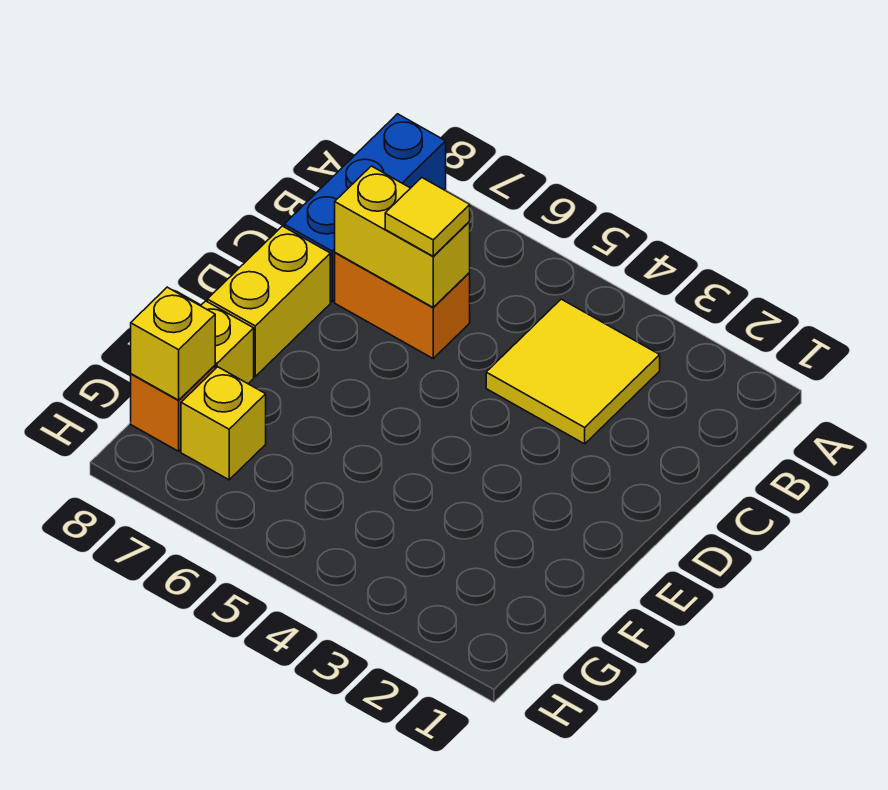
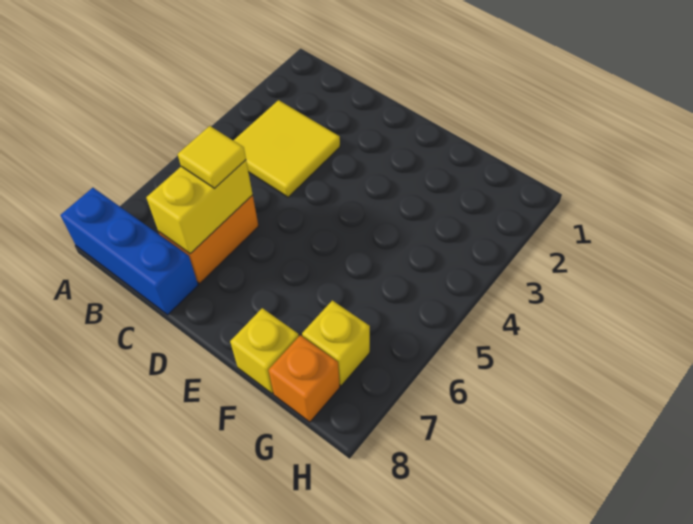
yellow brick D8:E8 level 1 -> none
yellow brick G8 level 2 -> none

